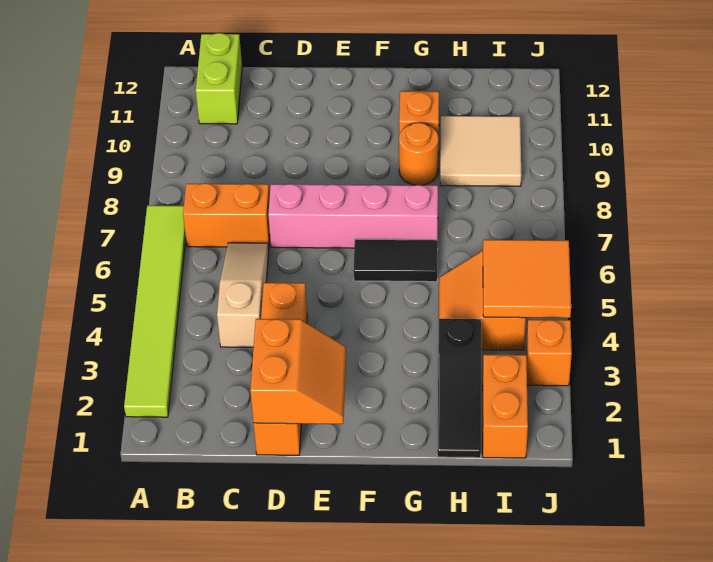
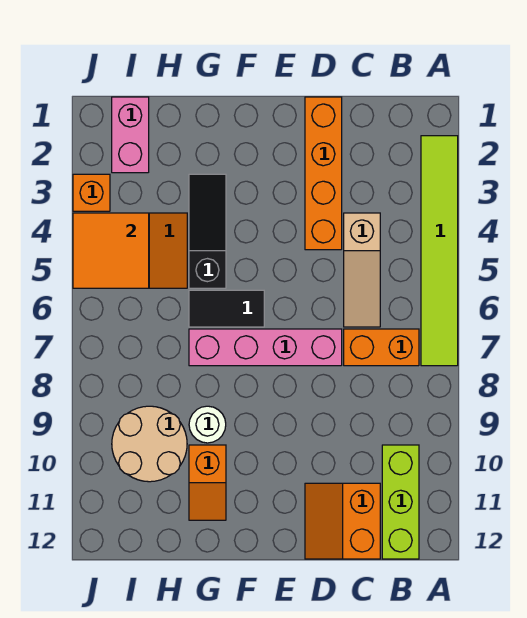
lime brick B11:B12 level 1 -> lime brick B10:B12 level 1
orange slope D1:E2 level 2 top D -> orange slope C11:D12 level 1 top C
orange round brick G9 level 1 -> white round brick G9 level 1
black slope H1:H3 level 1 top 3 -> black slope G3:G5 level 1 top 5
tan tile H9:I10 level 1 -> tan round brick H9:I10 level 1
orange brick I1:I2 level 1 -> pink brick I1:I2 level 1

